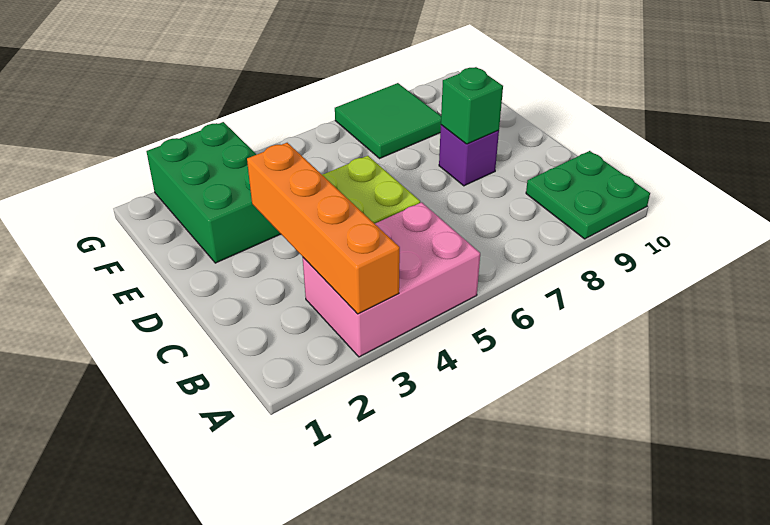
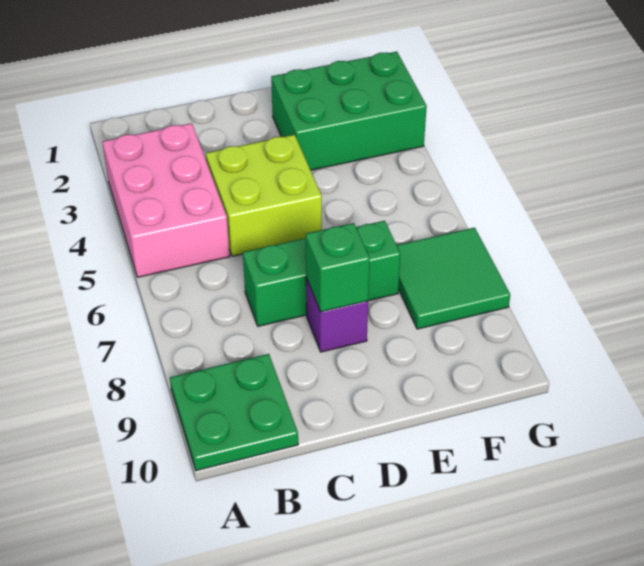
orange brick A3:D3 level 2 -> none
none -> green brick C7:E7 level 1

